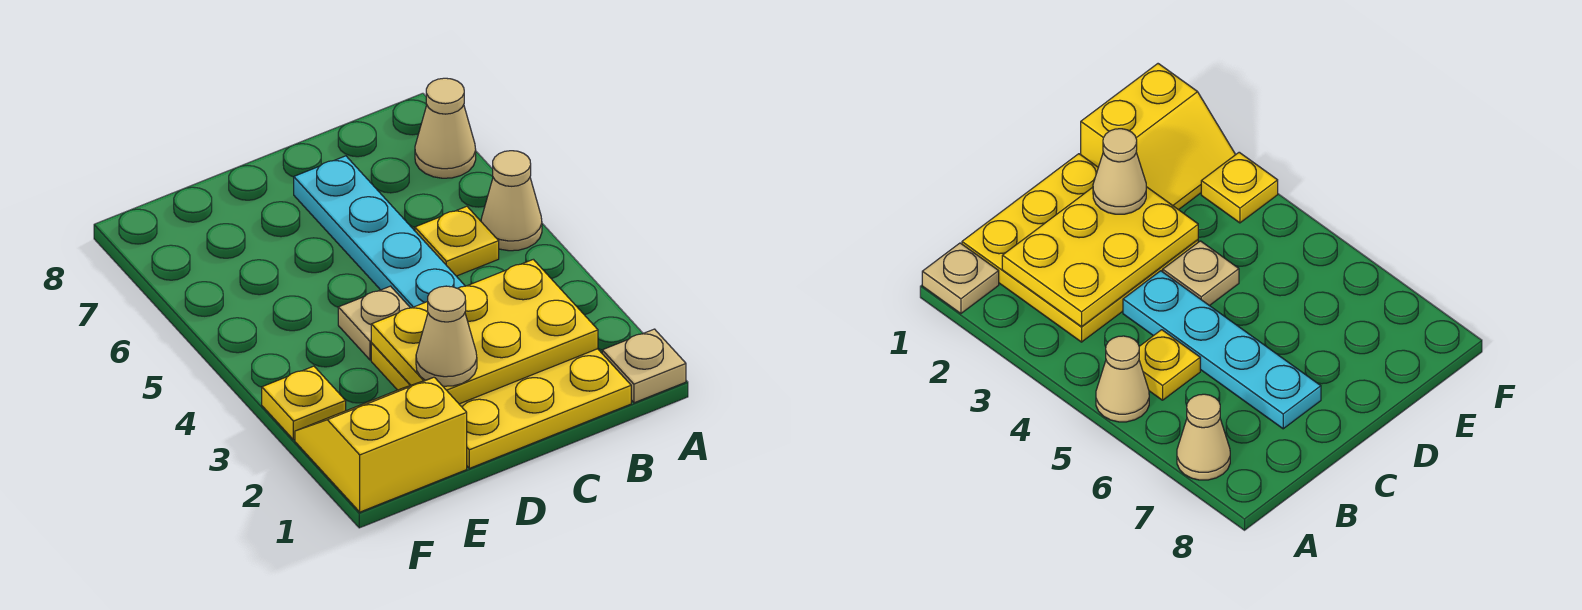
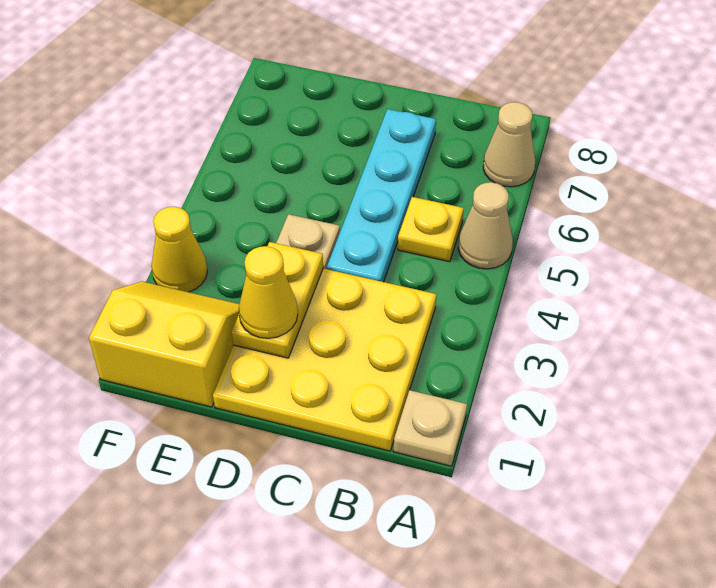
yellow plate B2:D3 level 2 -> yellow plate D2:D3 level 2
tan cone D2 level 3 -> yellow cone D2 level 3
yellow plate F3 level 1 -> yellow cone F3 level 1

